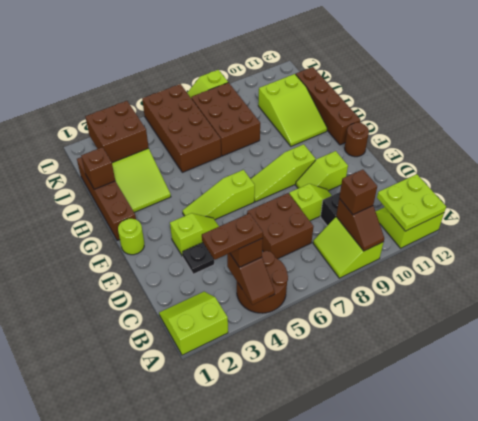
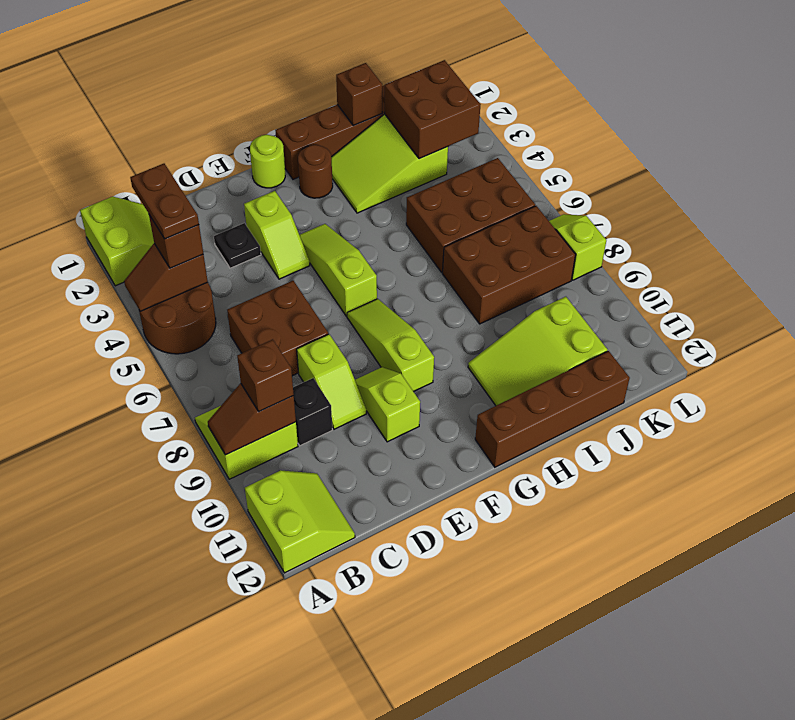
lime plate A11:B12 level 2 -> none
brown round brick F12 level 1 -> brown round brick G2 level 1
brown brick I5:L6 level 1 -> brown brick I5:K6 level 1

